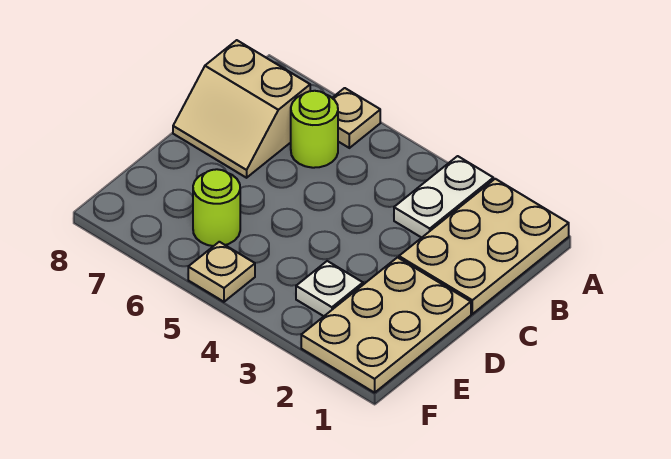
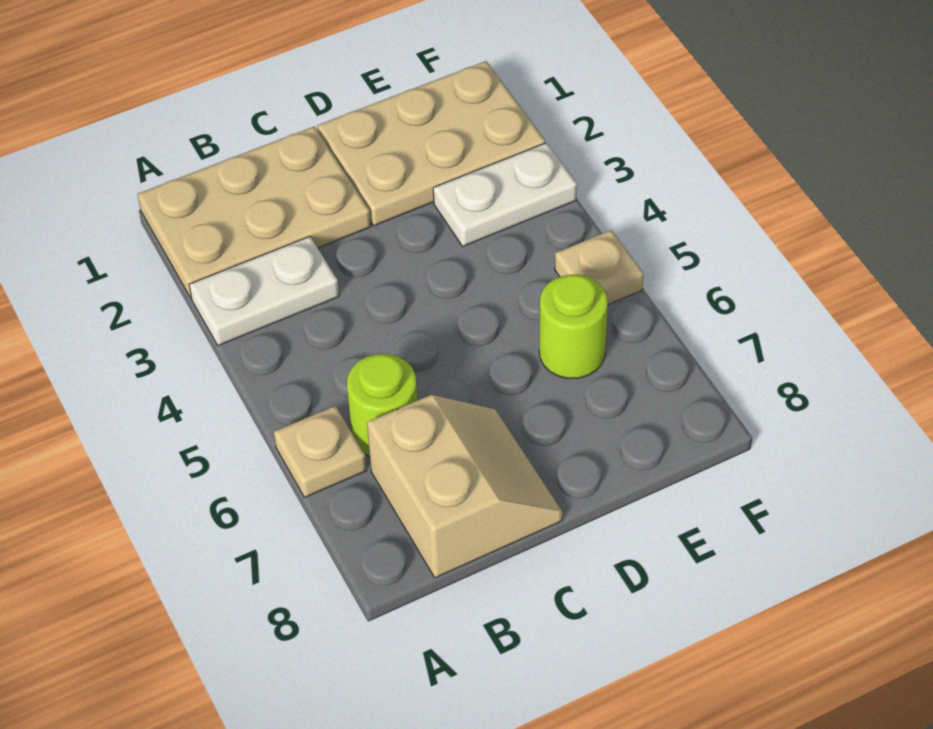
white plate E3 level 1 -> white plate E3:F3 level 1

